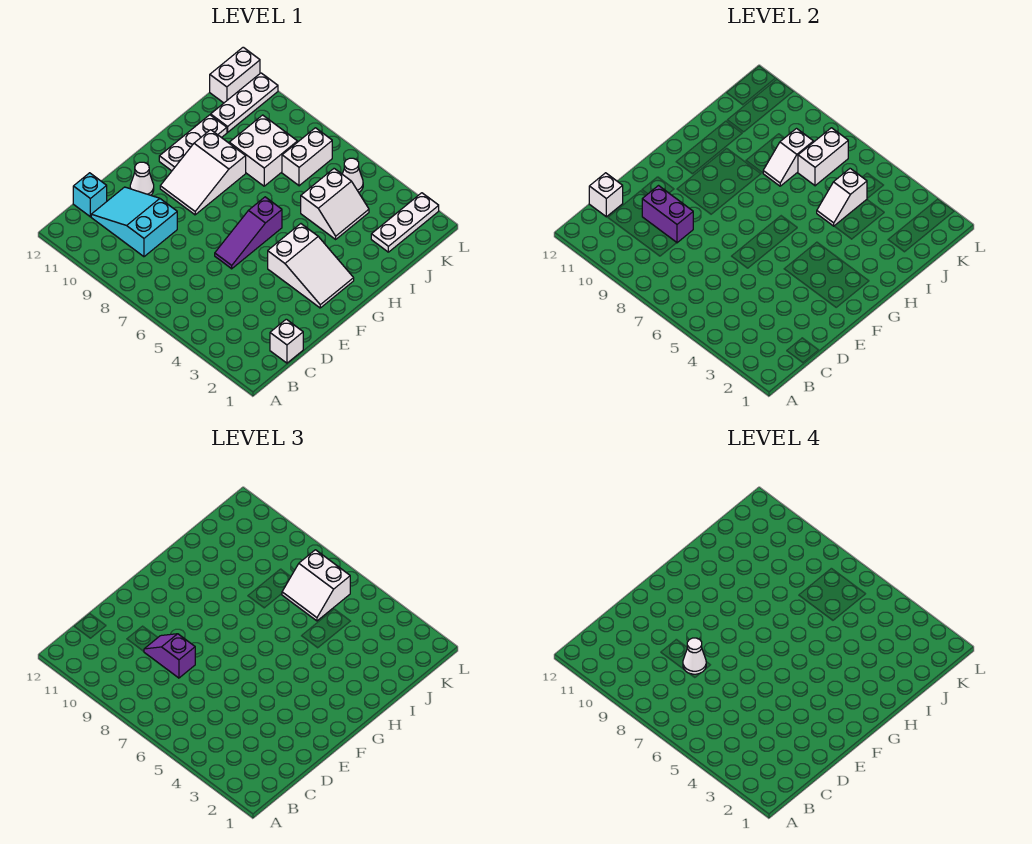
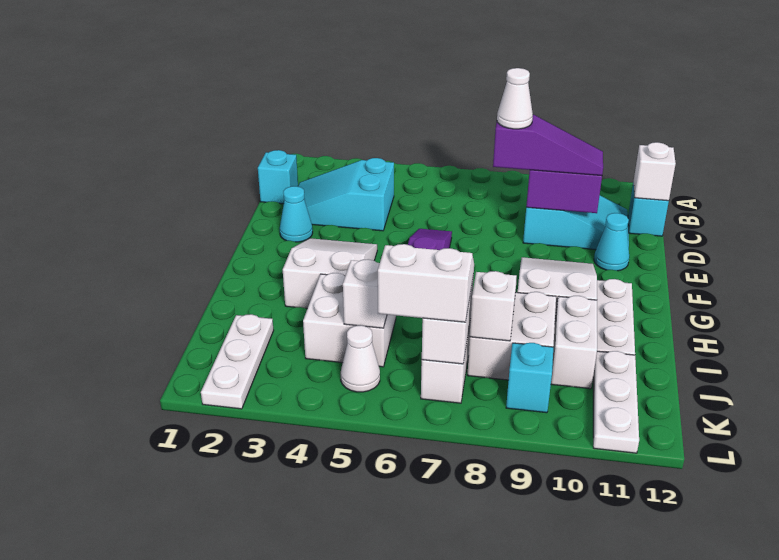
white brick C1 level 1 -> cyan brick C1 level 1
none -> cyan slope C2:D4 level 1 top 4
purple slope D8:D9 level 3 top 8 -> purple slope D8:D10 level 3 top 8
none -> cyan cone E2 level 1
white cone E11 level 1 -> cyan cone E11 level 1
white slope F2:G4 level 1 top 4 -> white slope F3:H4 level 1 top H
white slope I4:J5 level 1 top 5 -> white brick I4:J5 level 1
none -> cyan brick K9 level 1
white brick K12:L12 level 1 -> white brick I10:J10 level 1

